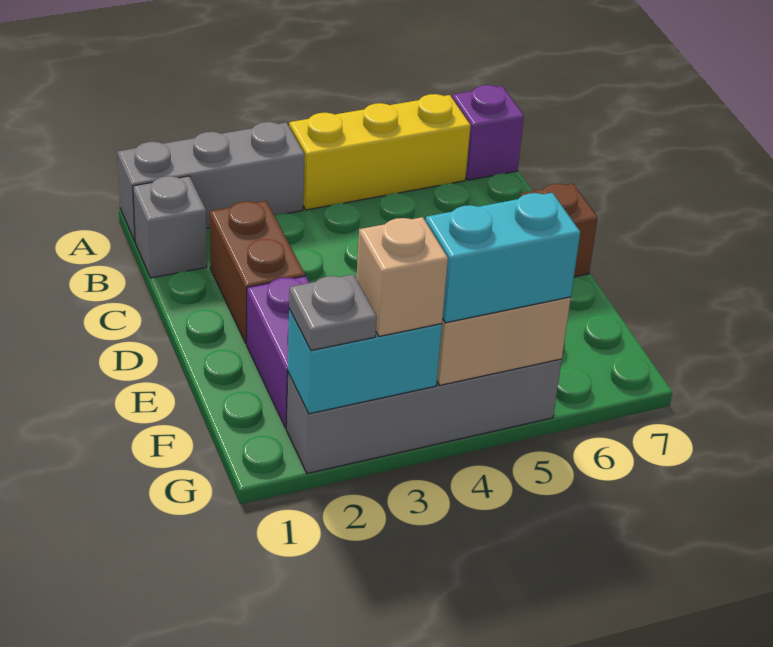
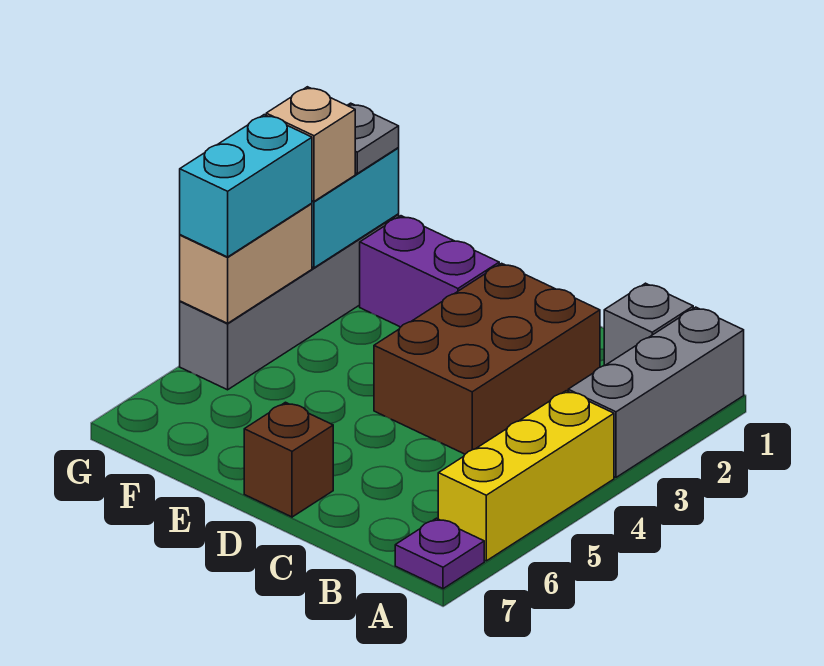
purple brick A7 level 1 -> purple plate A7 level 1
brown brick C2:D2 level 1 -> brown brick C2:D4 level 1

